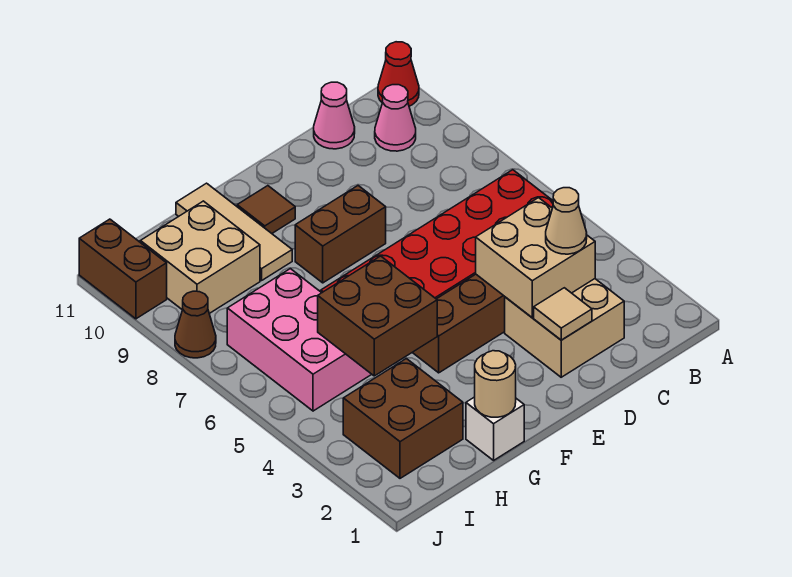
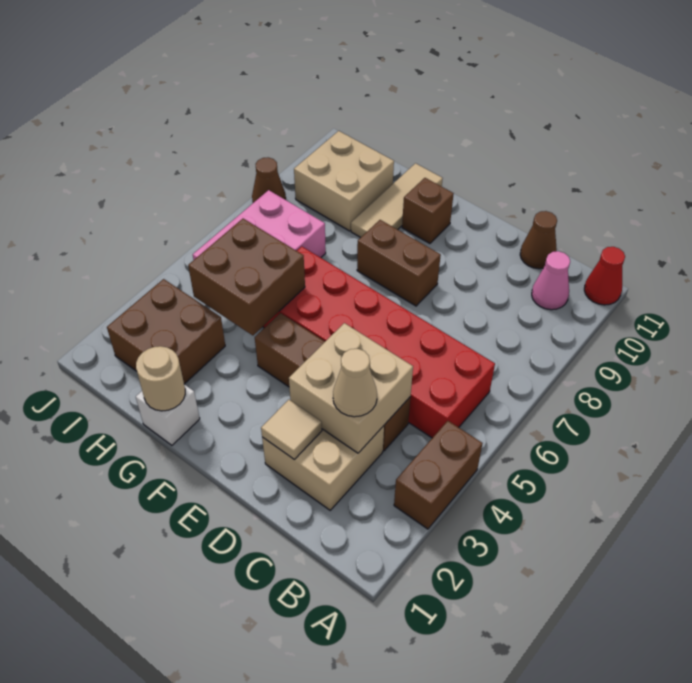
pink cone C11 level 1 -> brown cone C11 level 1
brown tile F10 level 1 -> brown brick F10 level 1
brown brick J10:J11 level 1 -> brown brick A3:A4 level 1

